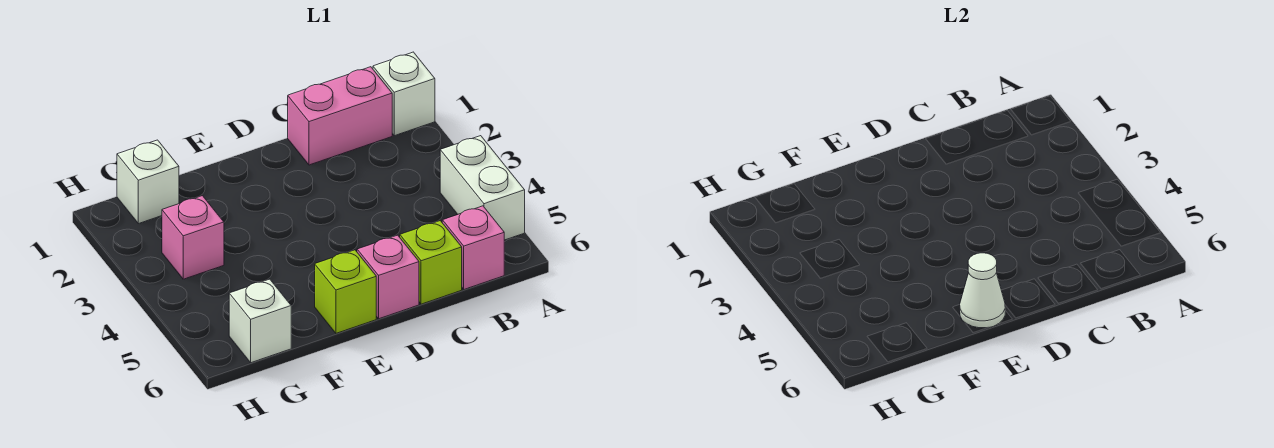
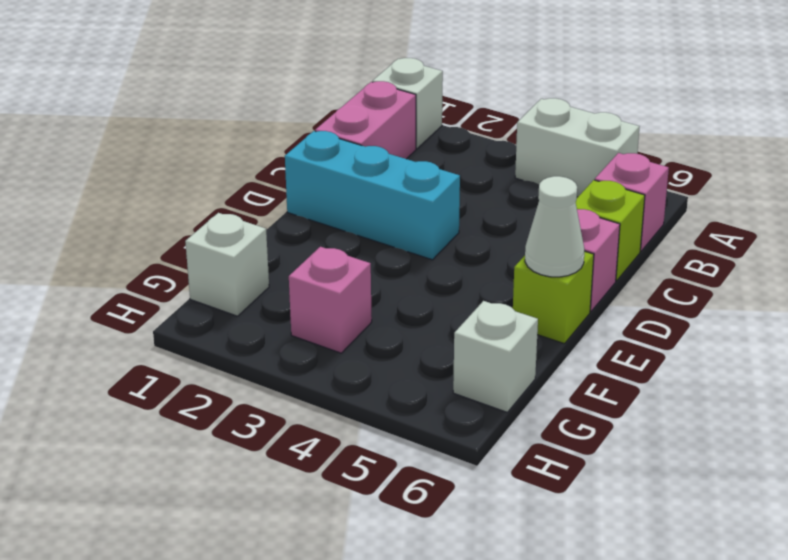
none -> cyan brick D1:D3 level 1

